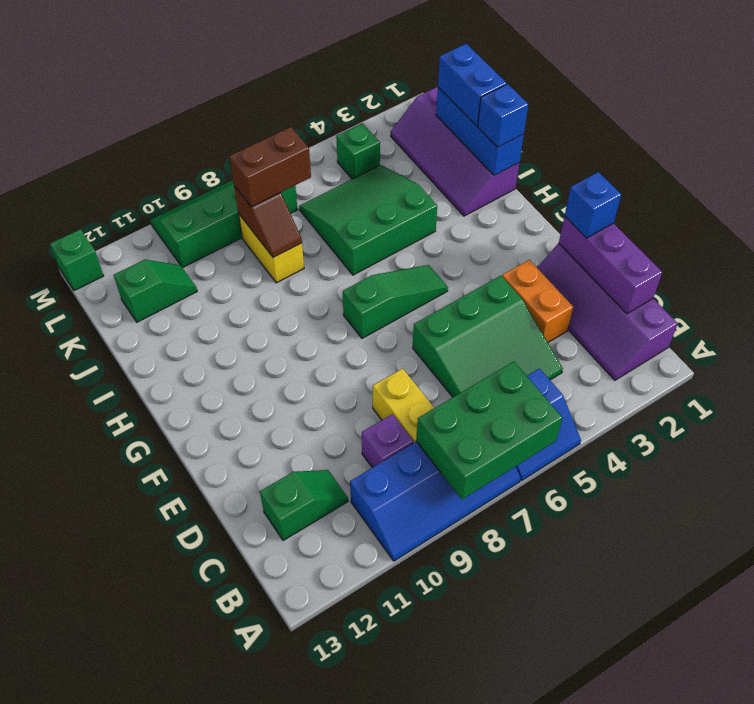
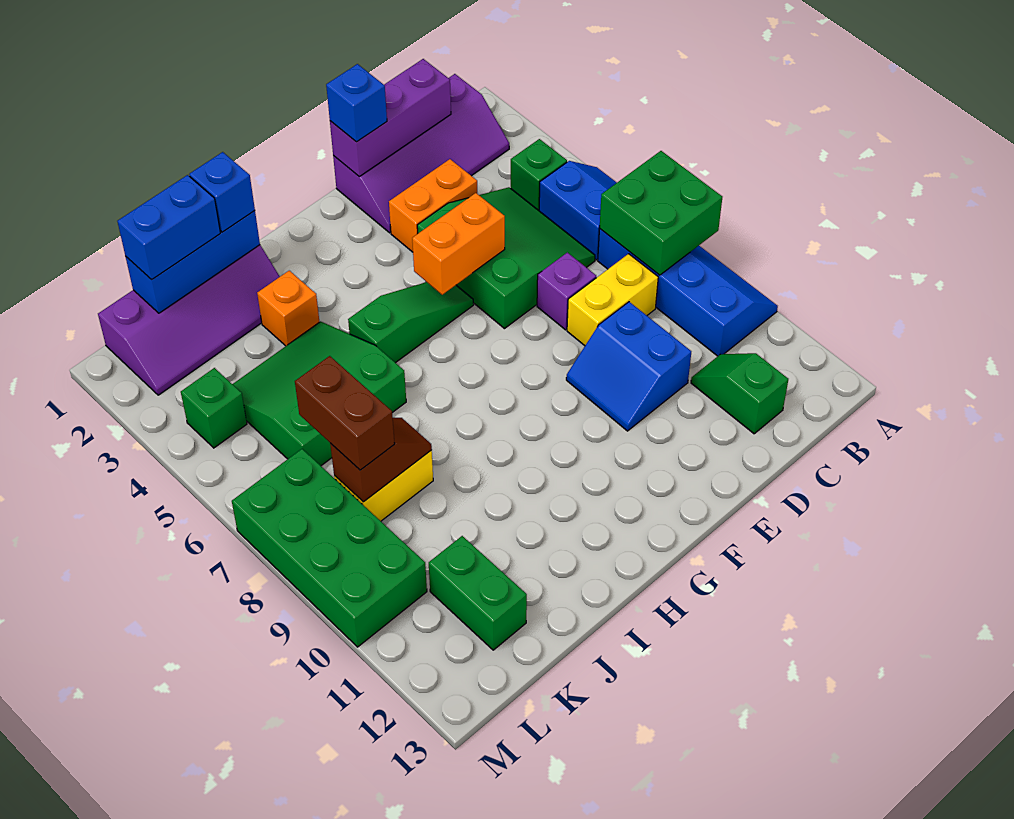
green brick A6:B8 level 2 -> green brick A7:B8 level 2
purple brick C9 level 1 -> purple brick D7 level 1
none -> blue slope D9:E10 level 1 top D
none -> orange brick E5:F5 level 2
green slope G5:G7 level 1 top 7 -> green slope F5:H5 level 1 top H
none -> orange brick I3 level 1
green slope I4:K6 level 1 top I -> green slope I4:K6 level 1 top 6
green slope K11:K12 level 1 top 12 -> green brick K11:K12 level 1
green slope L7:M10 level 1 top L -> green brick L7:M10 level 1
green brick M13 level 1 -> green brick B4 level 1

